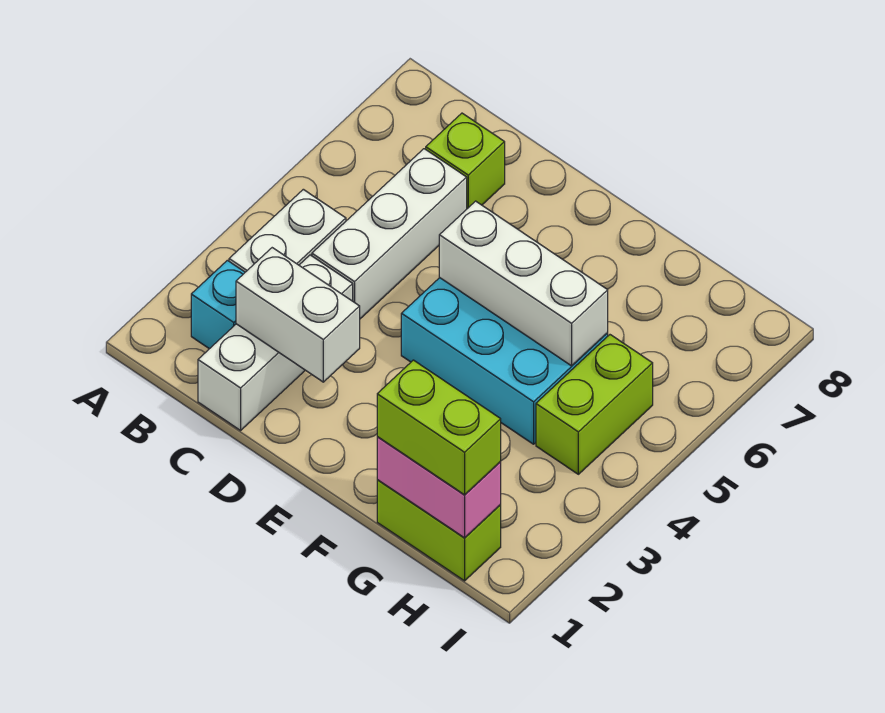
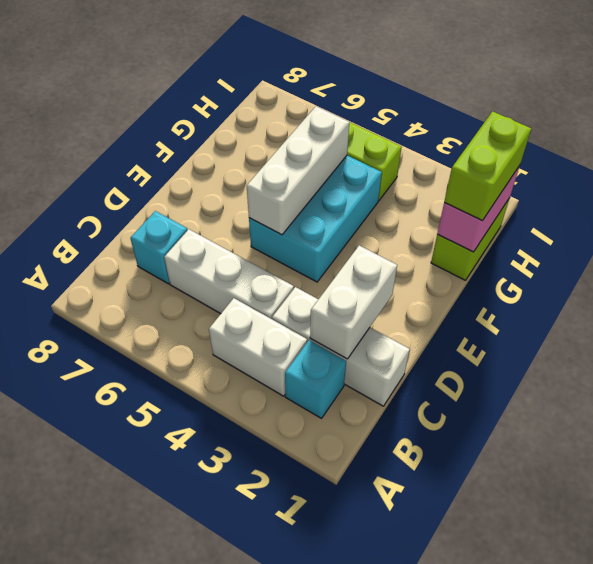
lime brick C7 level 1 -> cyan brick C7 level 1

